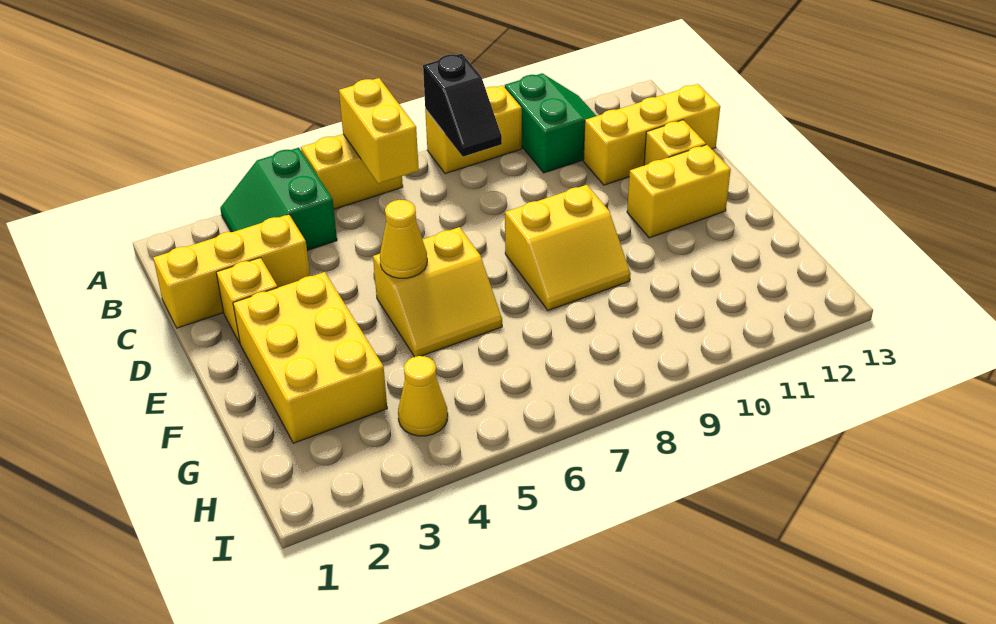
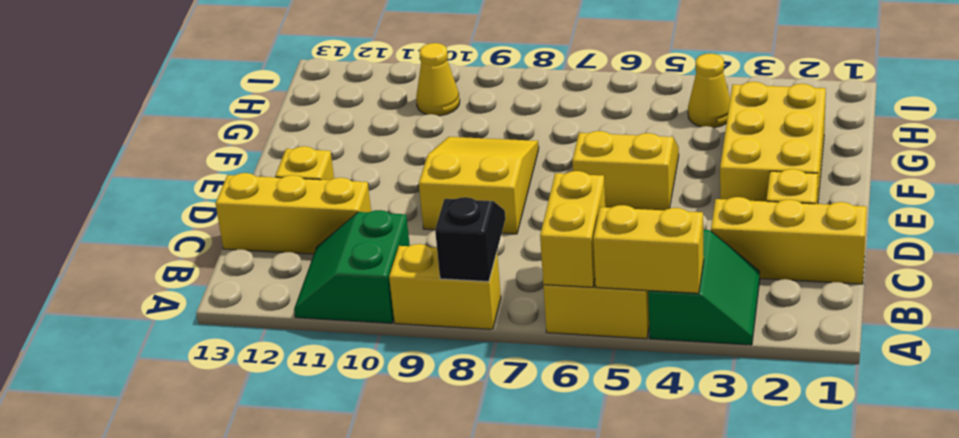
yellow cone E5 level 2 -> yellow cone H10 level 1
yellow slope E8:F9 level 1 top E -> yellow slope D8:F9 level 1 top D
yellow brick E11:E12 level 1 -> yellow brick A4:A5 level 2

